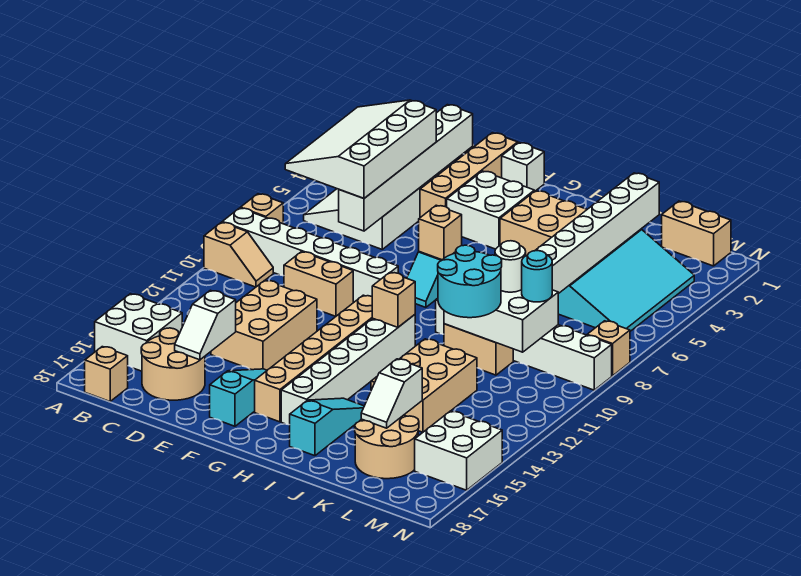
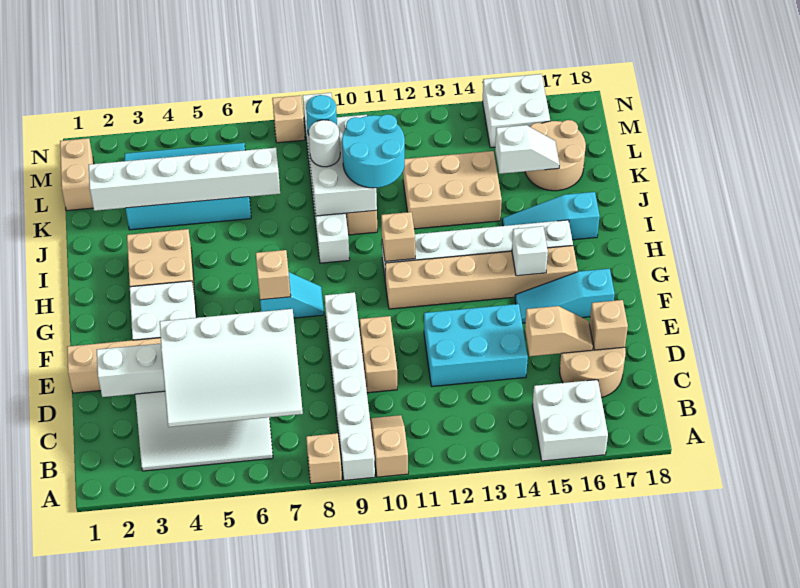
tan brick B18 level 1 -> tan brick D17 level 2
tan brick D12:E14 level 1 -> cyan brick D12:E14 level 1
white slope D15:D16 level 2 top 15 -> tan slope D15:D16 level 2 top 15
white brick F1 level 1 -> white brick G15 level 2

